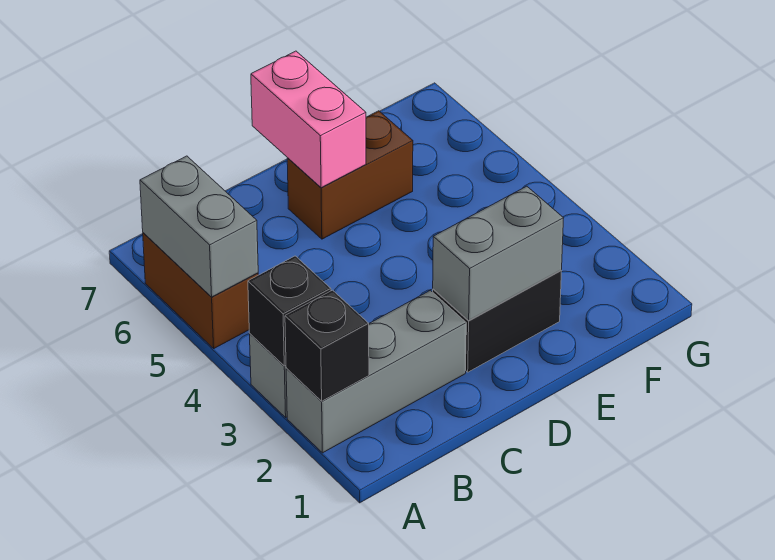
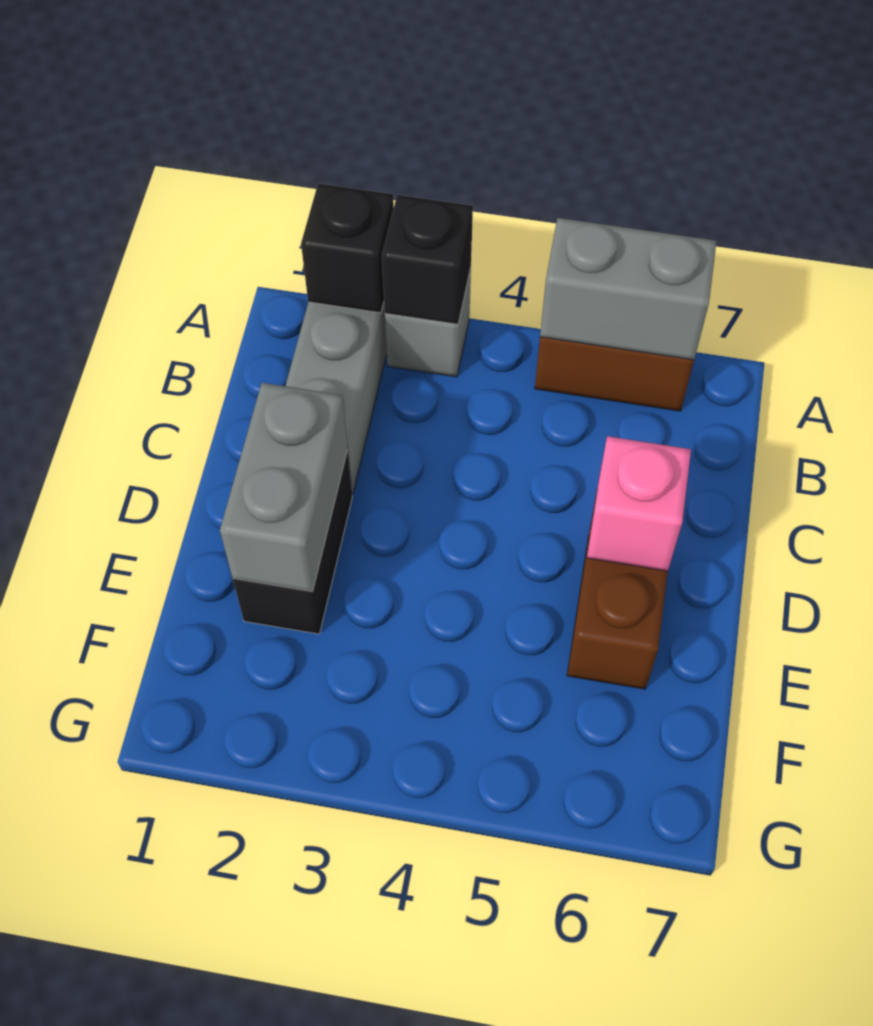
pink brick D6:D7 level 2 -> pink brick D6 level 2

